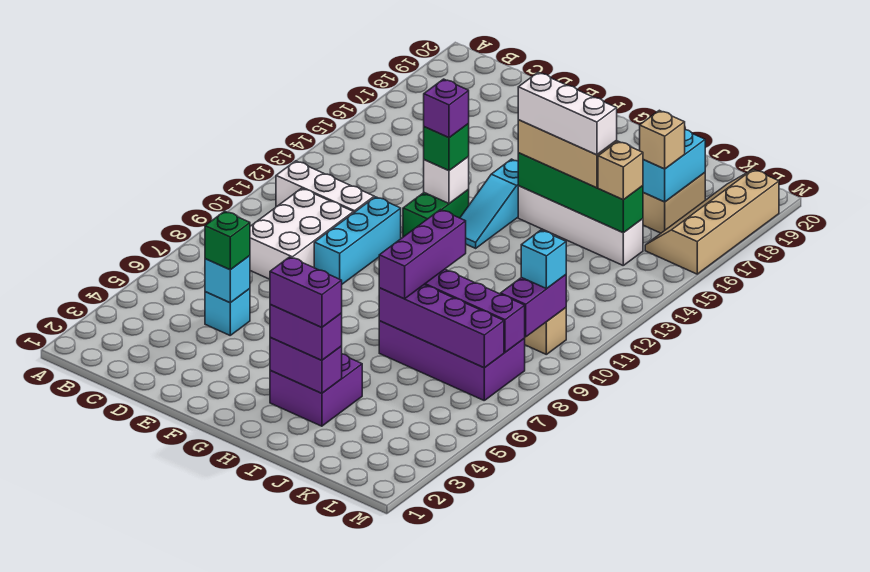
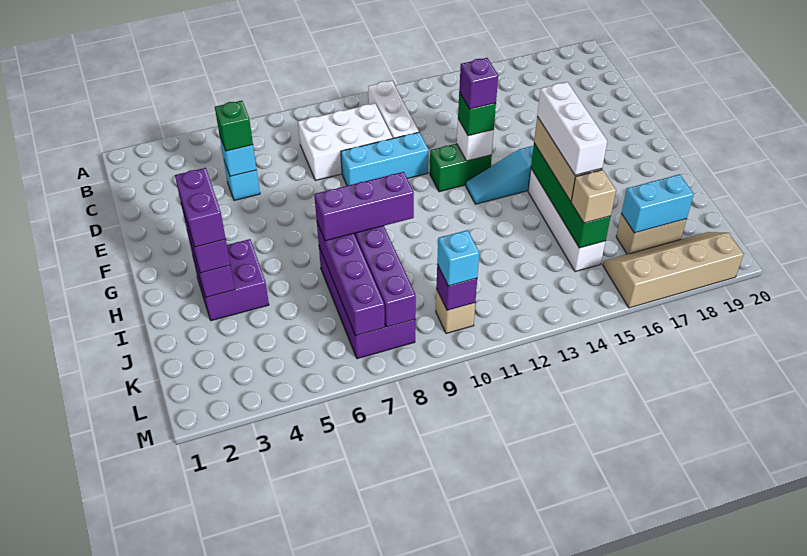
tan brick K17 level 3 -> none
purple brick L9:L10 level 2 -> purple brick L10 level 2

